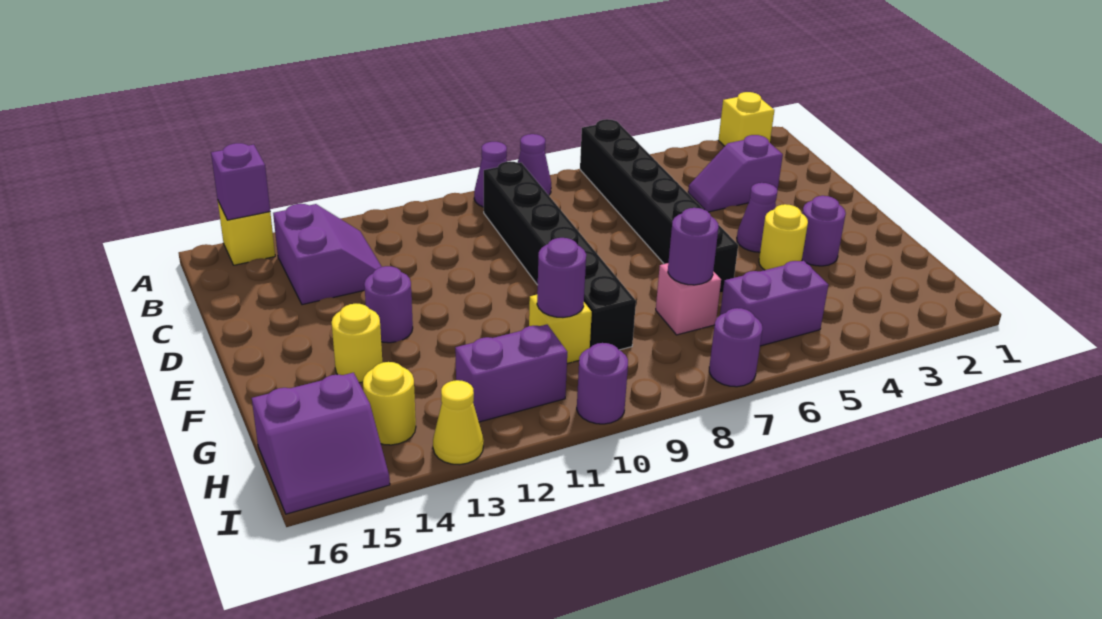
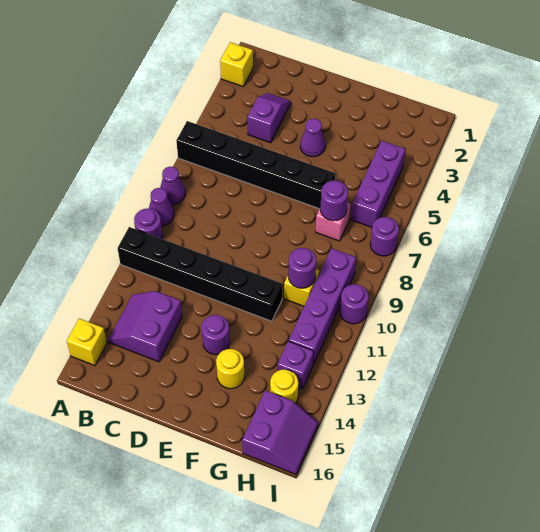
purple brick A15 level 2 -> purple brick H13 level 1
black brick B9:G9 level 1 -> black brick A11:F11 level 1
purple slope B13:C14 level 1 top 14 -> purple slope B13:C14 level 1 top C
purple slope C3:C4 level 1 top 3 -> purple slope C3:C4 level 1 top 4
purple round brick F3 level 1 -> purple round brick A10 level 1
yellow round brick F4 level 1 -> none
purple brick H5:H6 level 1 -> purple brick H4:H6 level 1
purple brick H11:H12 level 1 -> purple brick H9:H12 level 1
yellow cone I13 level 1 -> none

